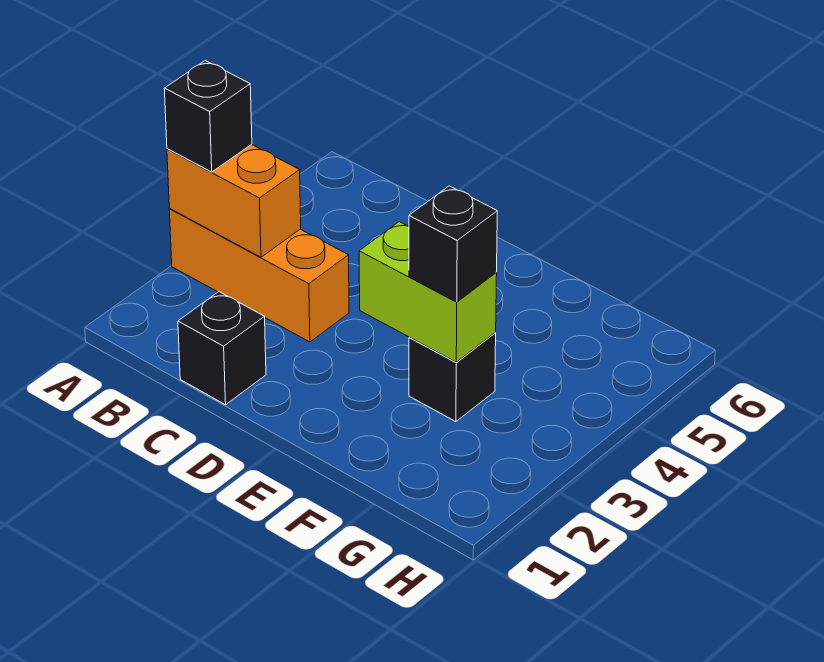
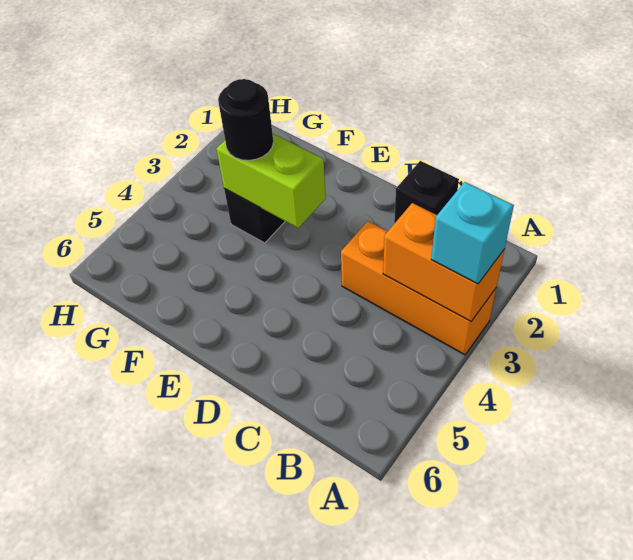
black brick A3 level 3 -> cyan brick A3 level 3
black brick F3 level 3 -> black round brick F3 level 3

